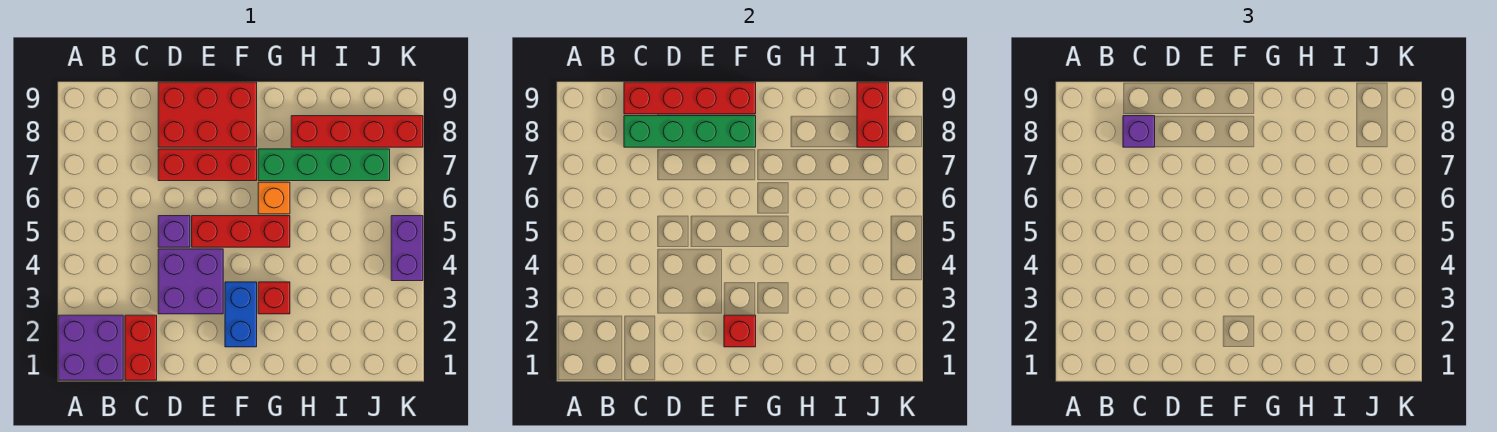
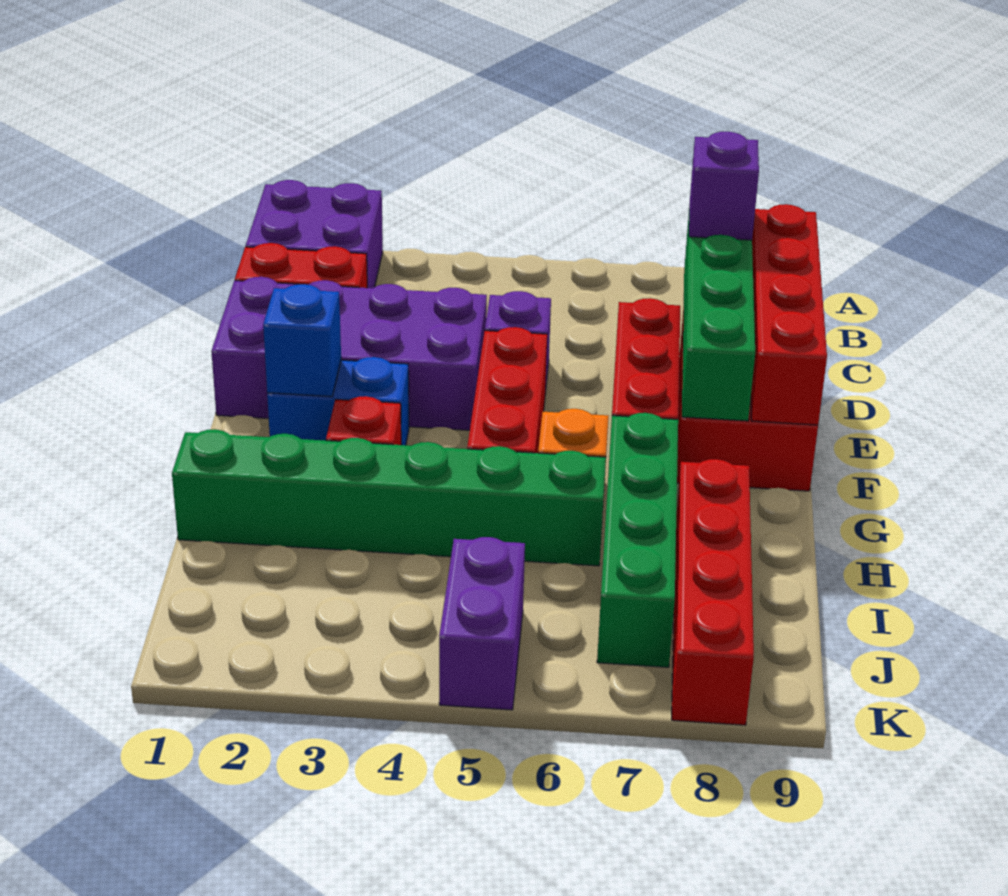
purple brick D3:E4 level 1 -> purple brick D1:E4 level 1
red brick F2 level 2 -> blue brick F2 level 2
none -> green brick H1:H6 level 1
red brick J8:J9 level 2 -> none
purple brick K4:K5 level 1 -> purple brick J5:K5 level 1

